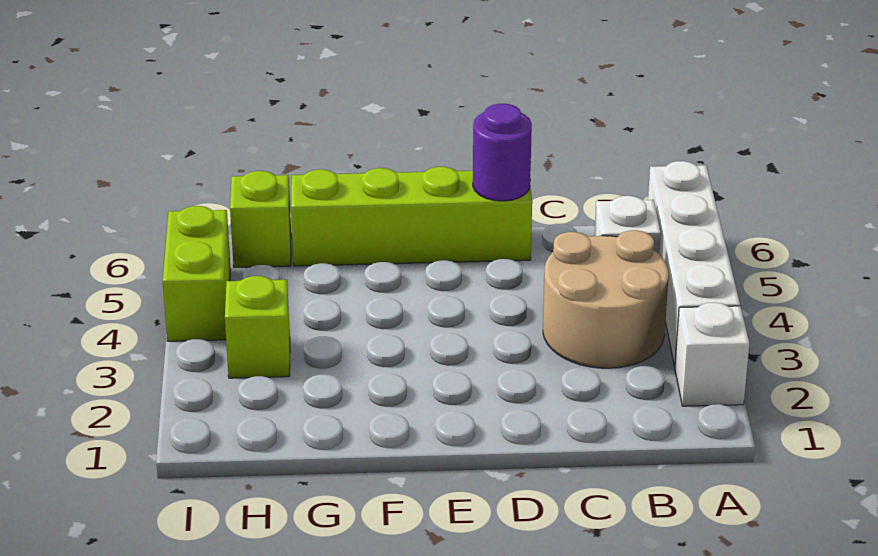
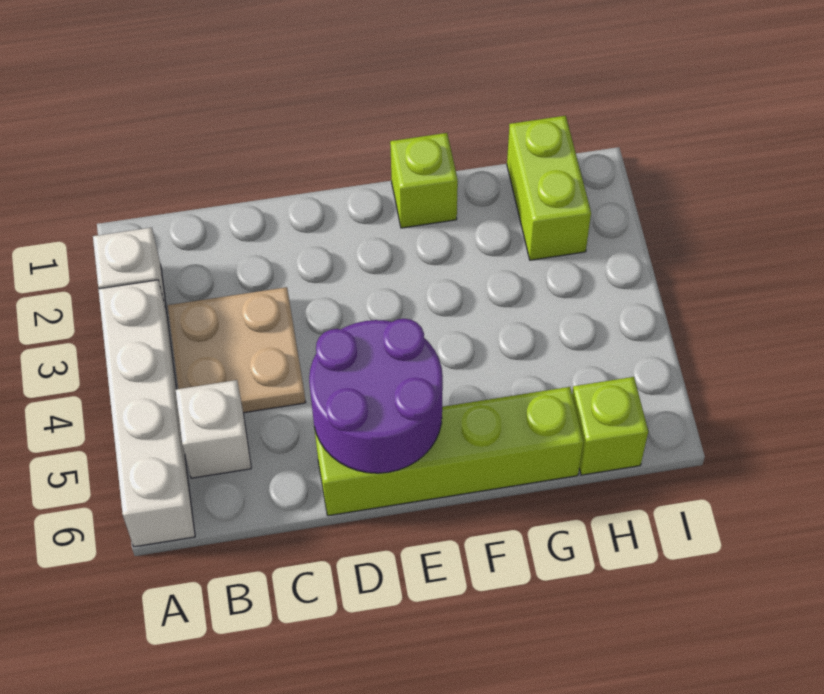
tan round brick B3:C4 level 1 -> tan plate B3:C4 level 1
purple round brick D6 level 2 -> purple round brick D5:E6 level 2
lime brick H3 level 1 -> lime brick F1 level 1
lime brick I4:I5 level 1 -> lime brick H1:H2 level 1

